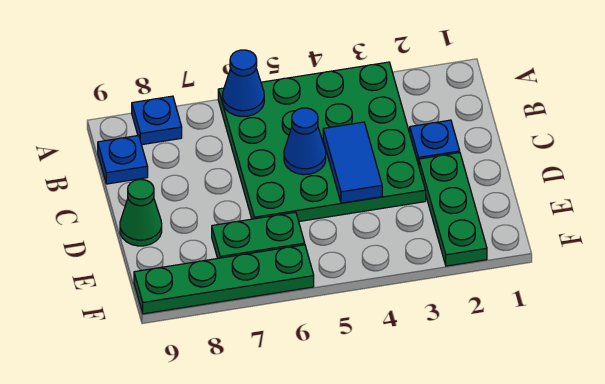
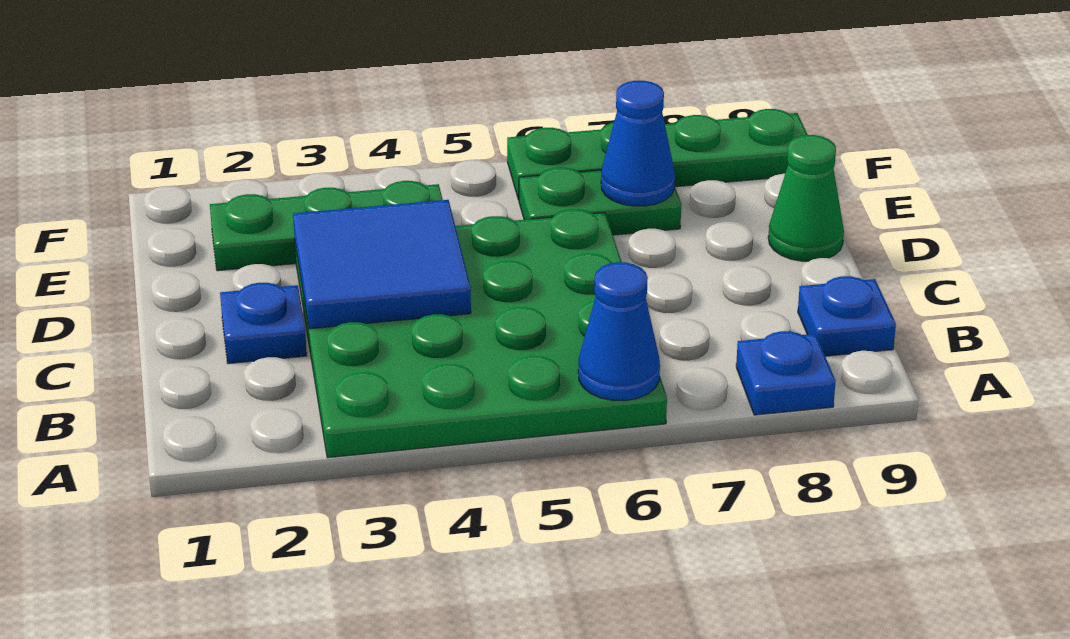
blue tile C4:D4 level 2 -> blue tile C3:D4 level 2
blue cone C5 level 2 -> blue cone E7 level 2
green plate D2:F2 level 1 -> green plate E2:E4 level 1

